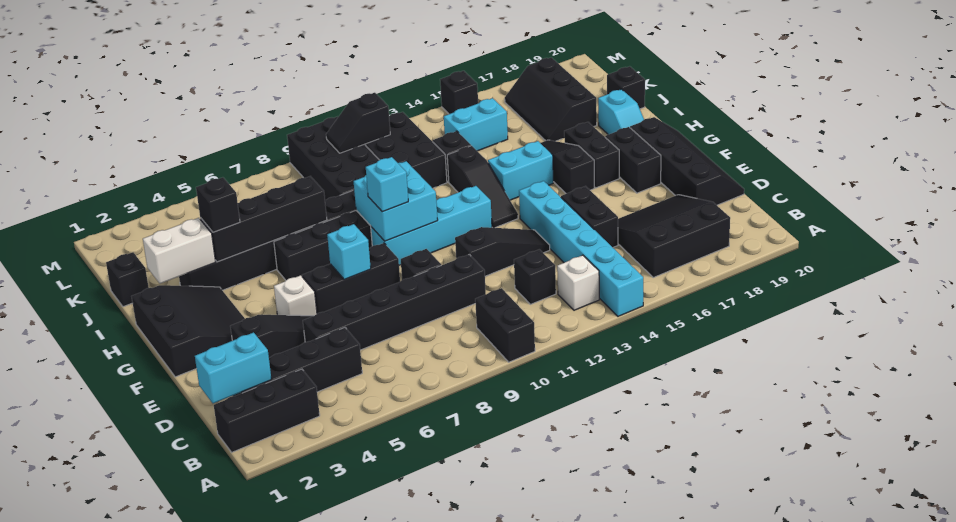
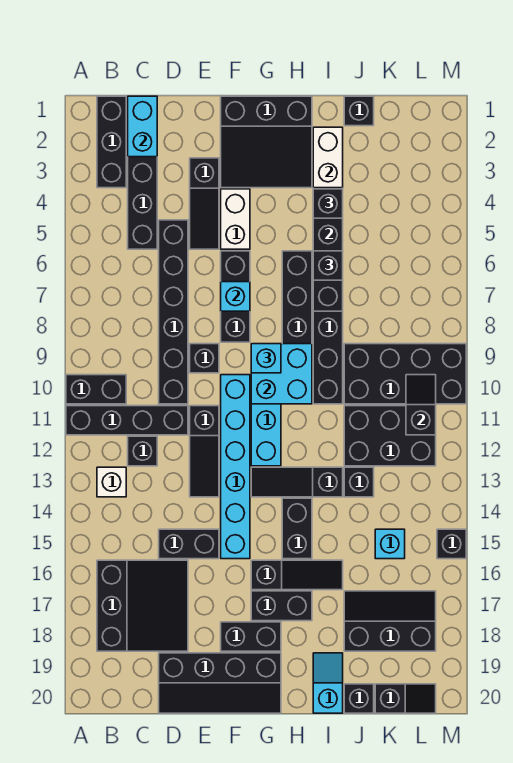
none -> black brick A11:D11 level 1
cyan brick A14:F14 level 1 -> cyan brick F10:F15 level 1
white brick F5 level 1 -> white brick F4:F5 level 1
cyan brick H14:H15 level 1 -> black brick H14:H15 level 1
cyan slope H19:I19 level 1 top I -> cyan slope I19:I20 level 1 top 20
none -> black brick I6 level 3
cyan brick K14:K15 level 1 -> cyan brick K15 level 1
none -> black slope K20:L20 level 1 top K

